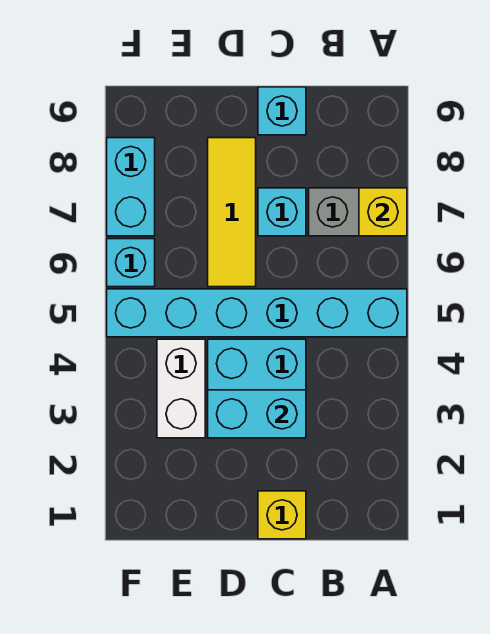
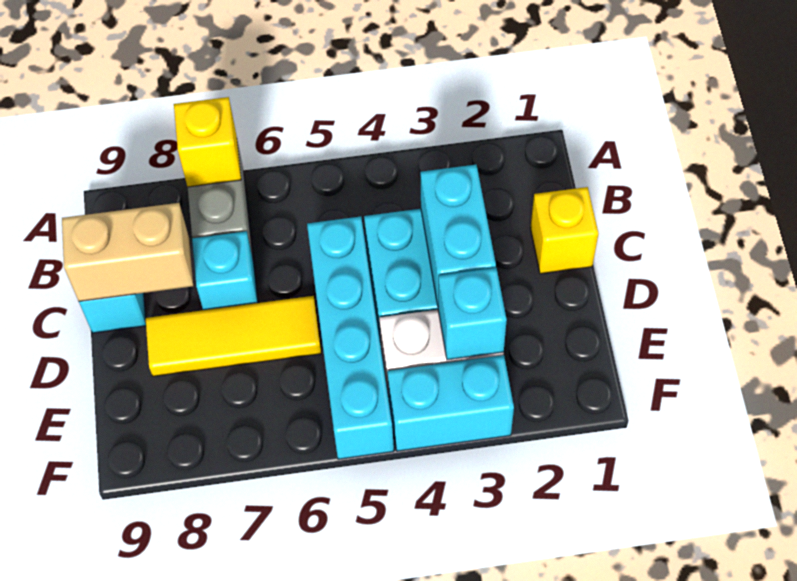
cyan brick A5:F5 level 1 -> cyan brick C5:F5 level 1
none -> tan brick C8:C9 level 2
cyan brick F6 level 1 -> cyan brick E3 level 2
cyan brick F7:F8 level 1 -> cyan brick F3:F4 level 1

